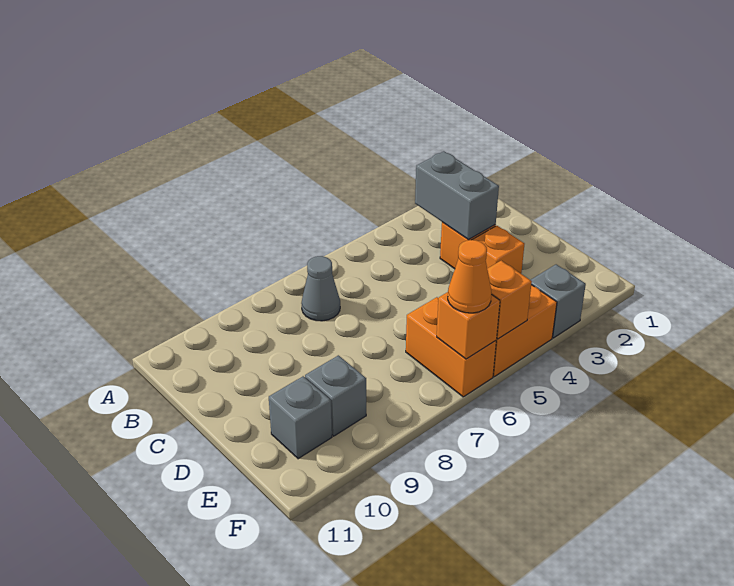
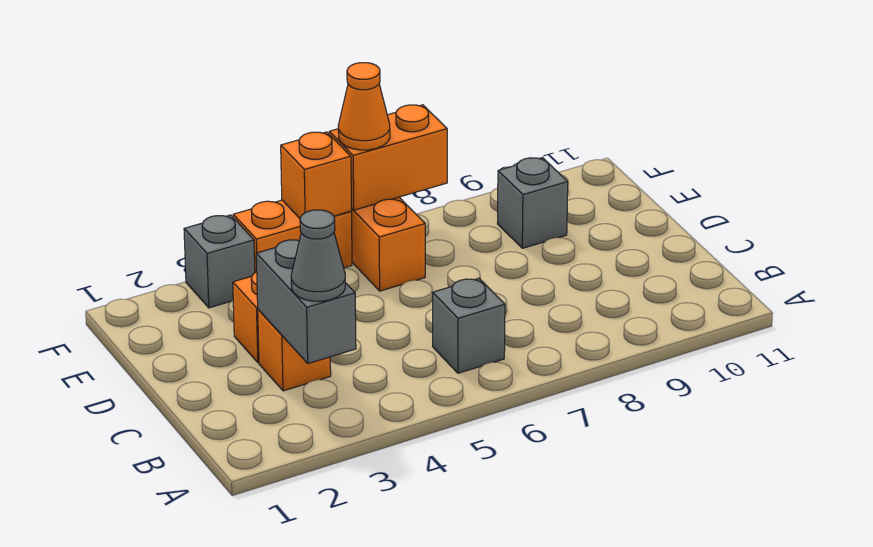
grey cone B7 level 1 -> grey cone B3 level 3
grey brick E10 level 1 -> grey brick B6 level 1
orange brick F6 level 2 -> orange brick F6:F7 level 2

